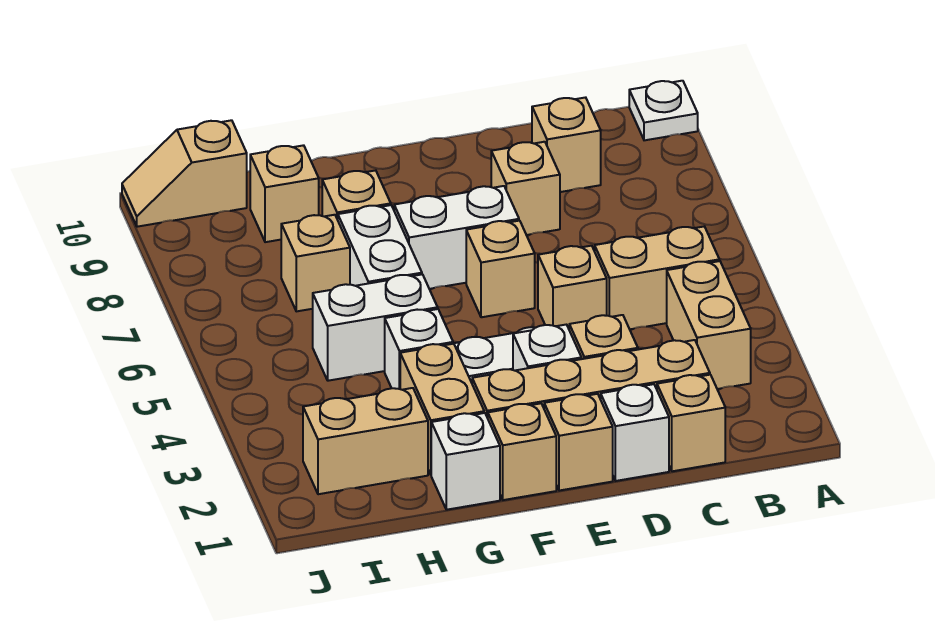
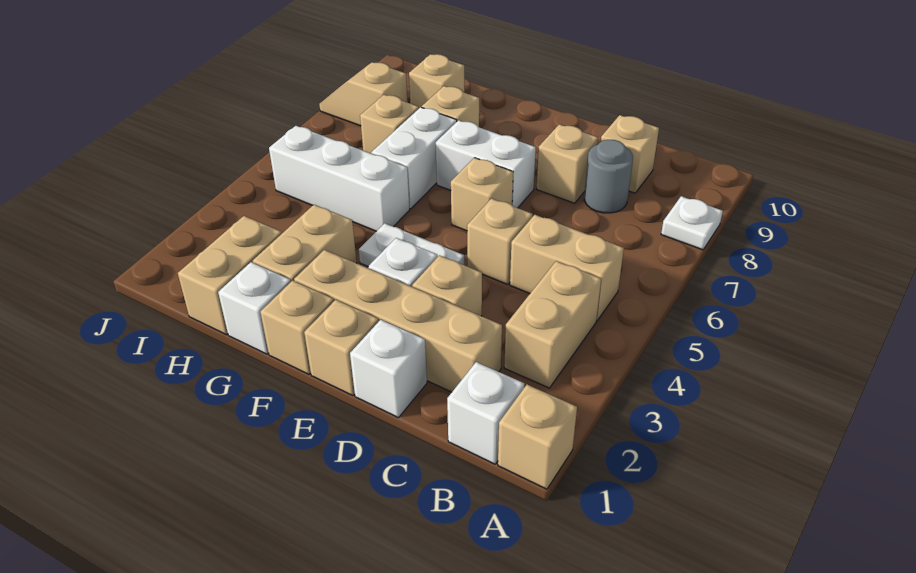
white plate A10 level 1 -> white plate A8 level 1
tan brick C1 level 1 -> tan brick A1 level 1
none -> grey round brick C8 level 1
white brick G4 level 1 -> white brick B1 level 1
white brick G5:H5 level 1 -> white brick G5:I5 level 1
tan brick H2:I2 level 1 -> tan brick H1:H2 level 1
tan slope I10:J10 level 1 top I -> tan slope I8:J8 level 1 top I

